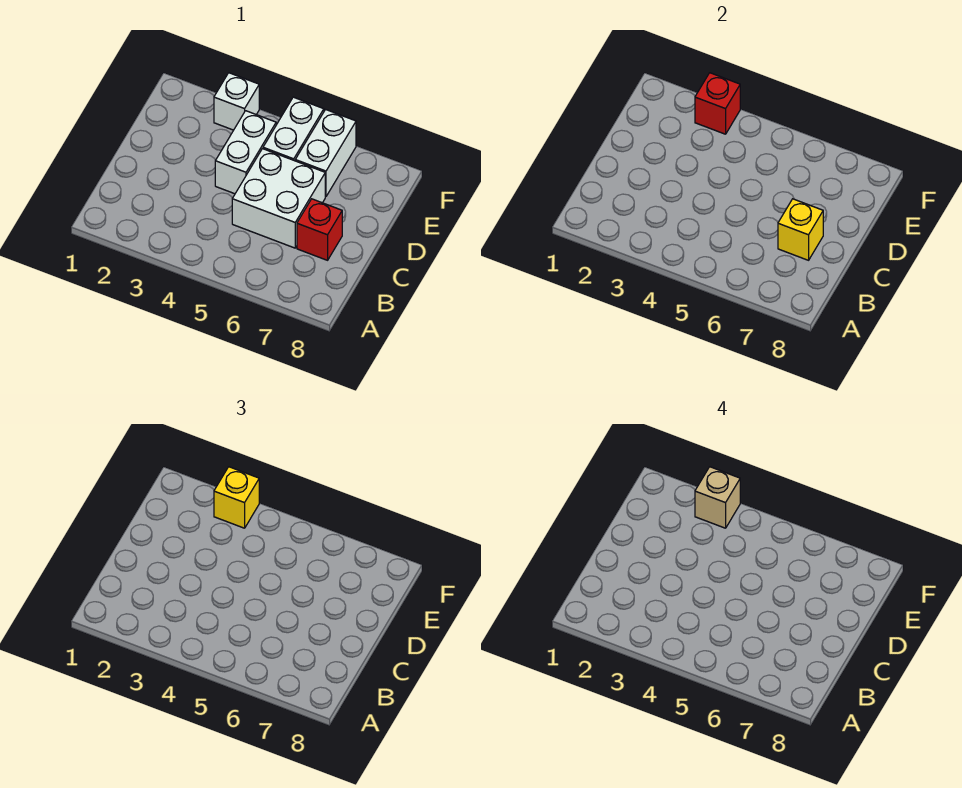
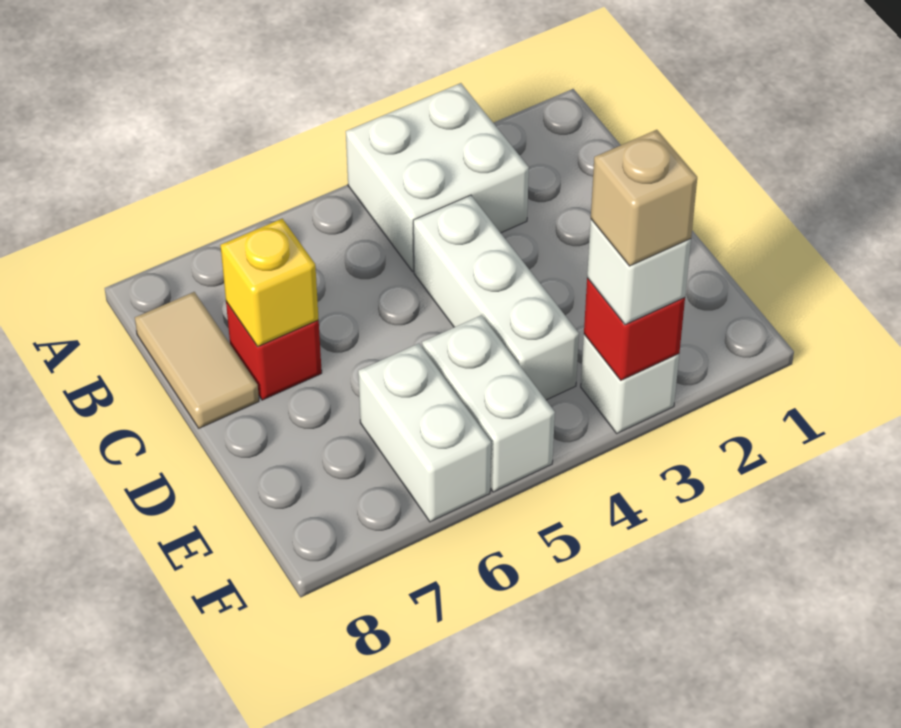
none -> tan tile B8:C8 level 1
white brick C5:D6 level 1 -> white brick A3:B4 level 1
white brick D4:E4 level 1 -> white brick C4:E4 level 1
yellow brick F3 level 3 -> white brick F3 level 3

